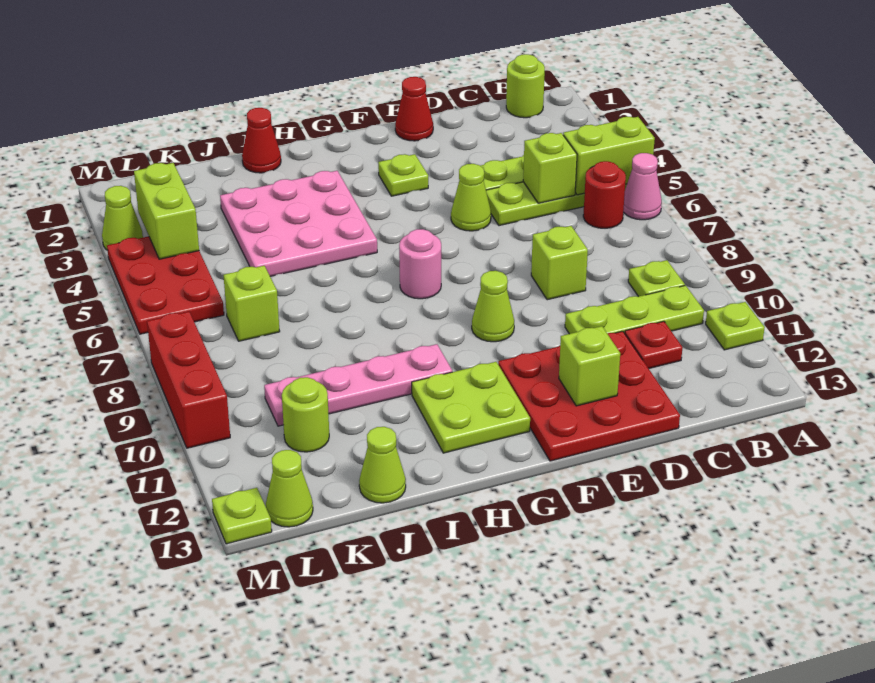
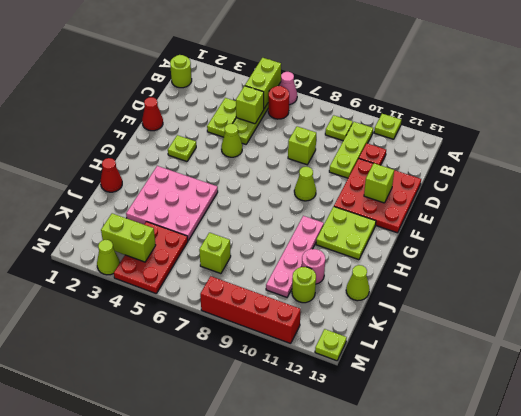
pink round brick G7 level 1 -> pink round brick J11 level 1
red plate L4:M6 level 1 -> red plate K4:M5 level 1
lime cone L13 level 1 -> none
red brick M8:M10 level 1 -> red brick M8:M11 level 1

